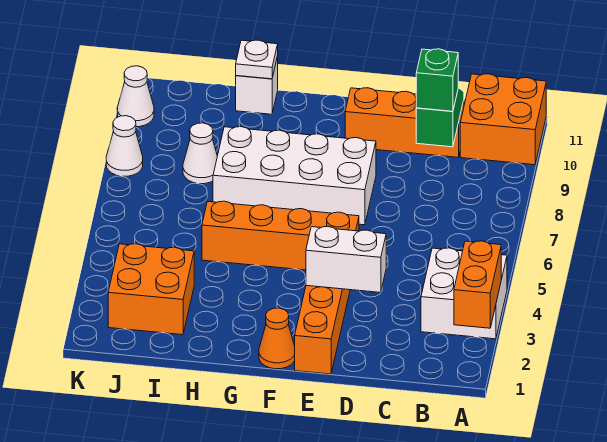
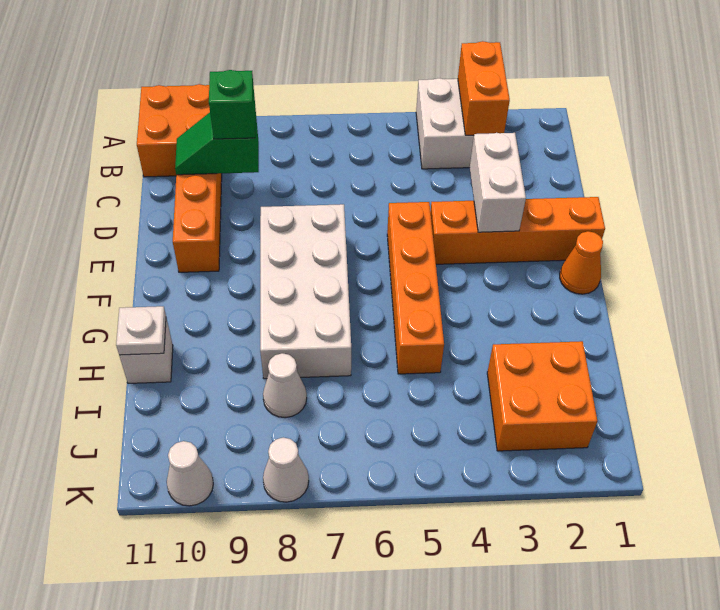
orange brick A2:A3 level 2 -> orange brick A3:B3 level 2

